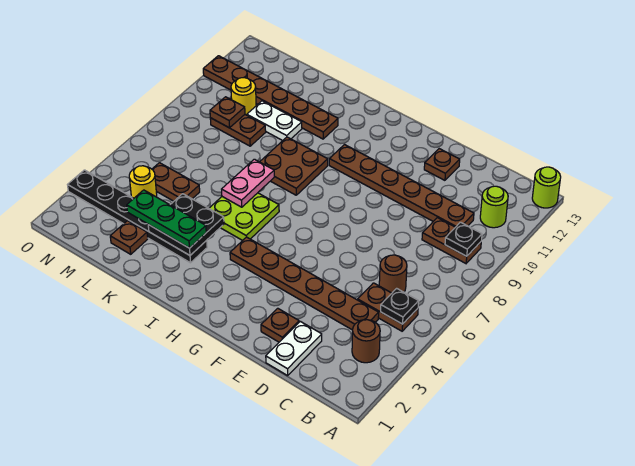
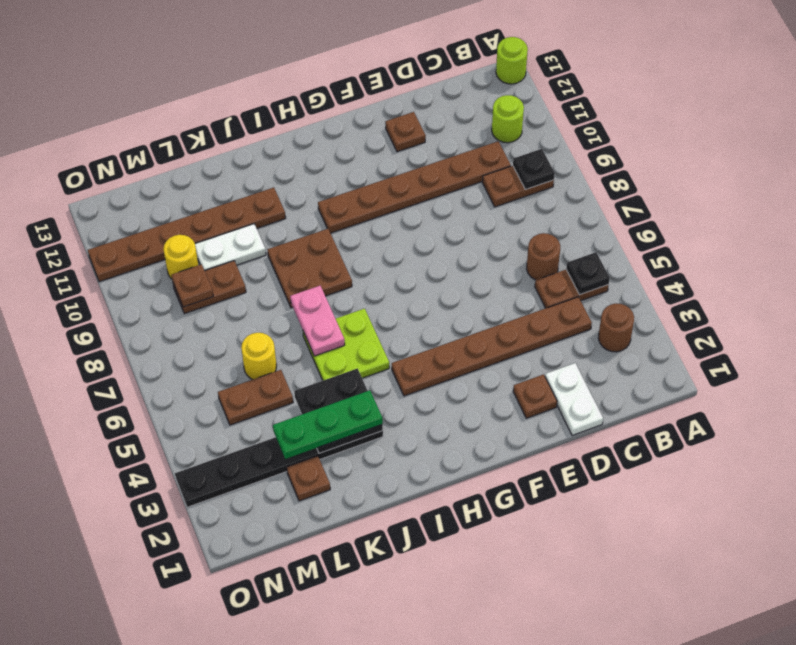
yellow round brick M4 level 1 -> yellow round brick L6 level 1

